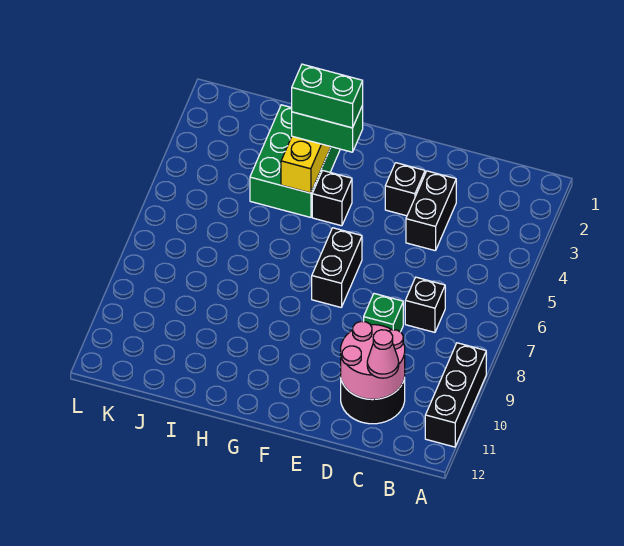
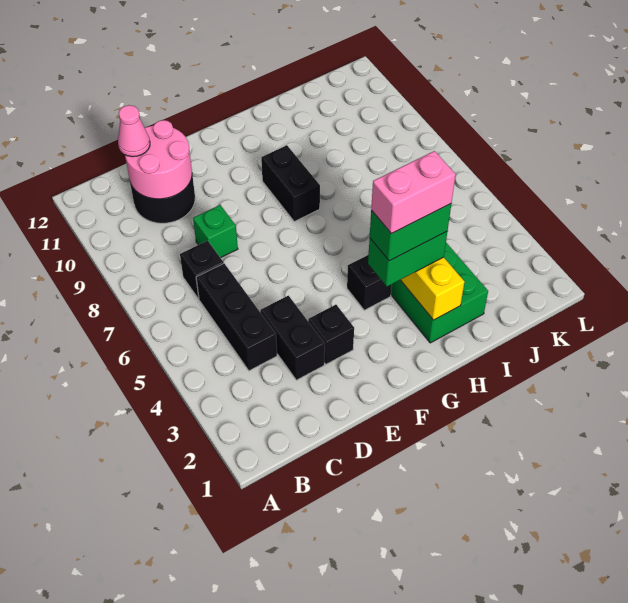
black brick A9:A11 level 1 -> black brick C4:C6 level 1
black brick F6:F7 level 1 -> black brick G8:G9 level 1
none -> pink brick G3:H3 level 5

